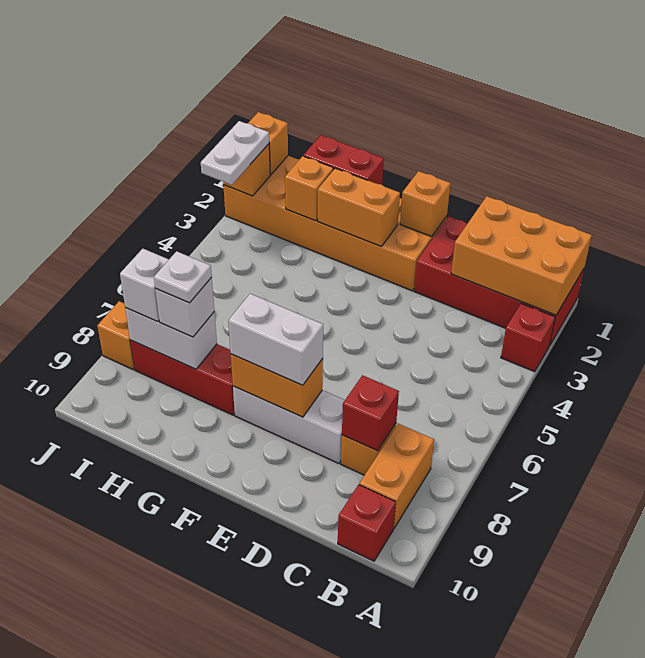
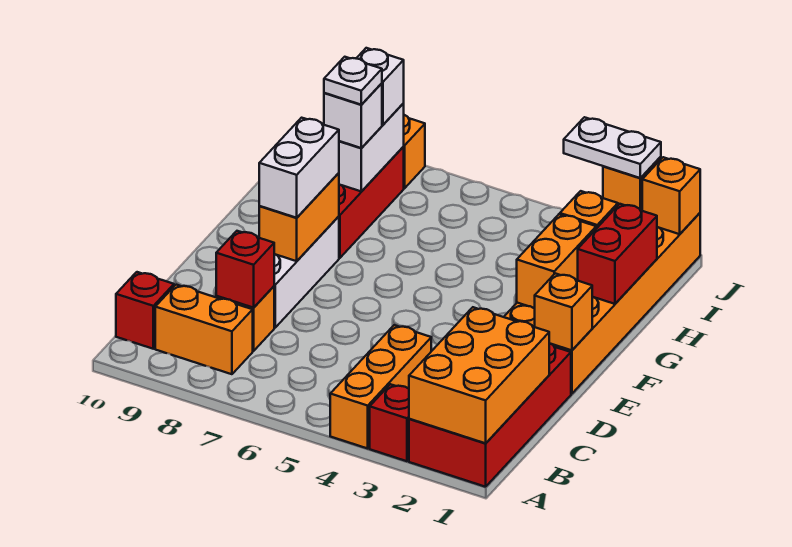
none -> orange brick A4:C4 level 1

